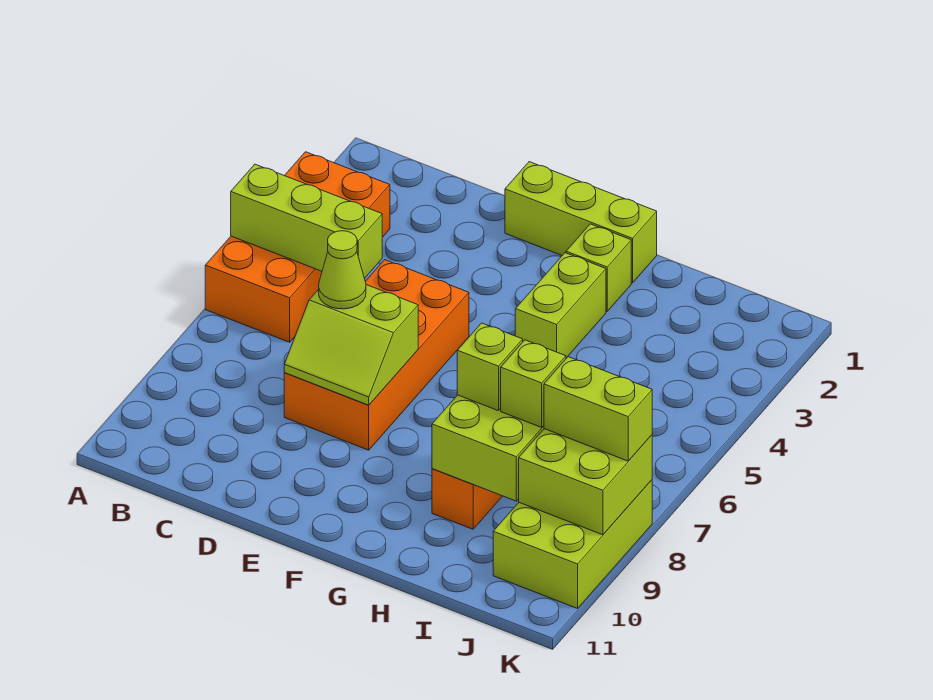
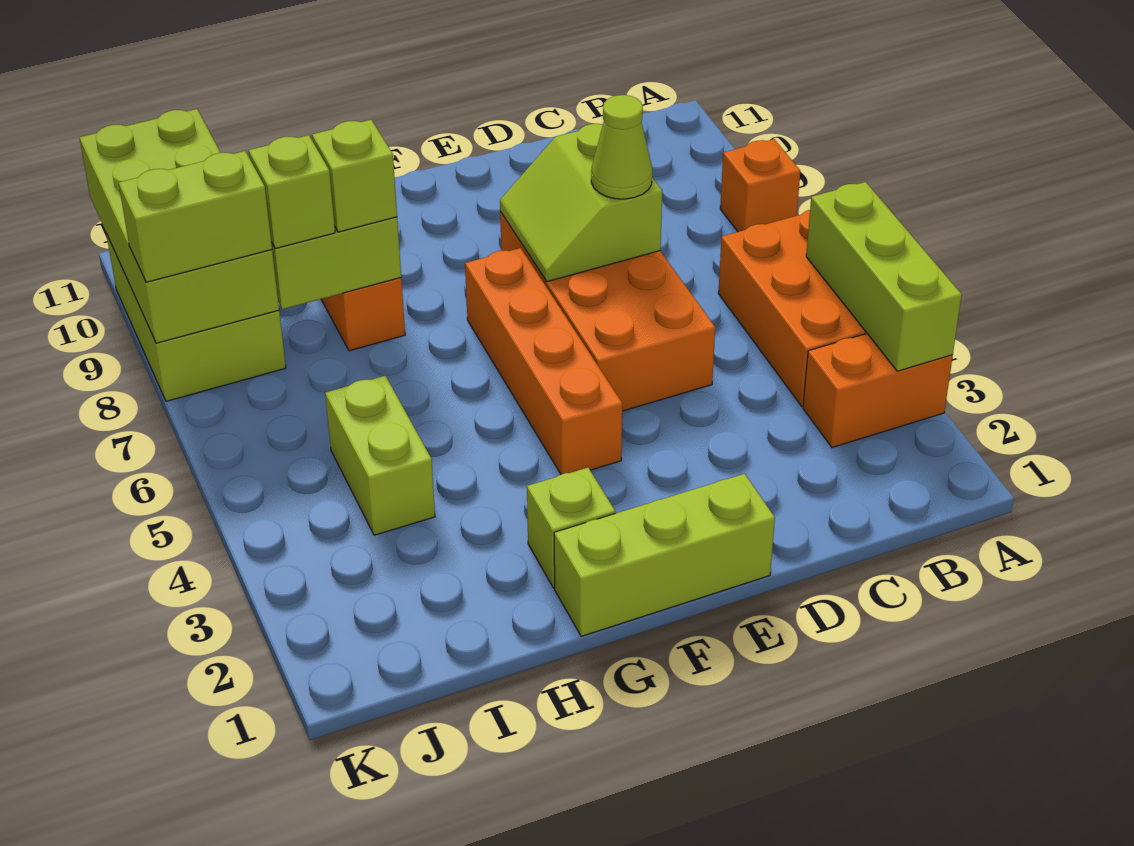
lime brick A5:C5 level 2 -> lime brick A3:A5 level 2
none -> orange brick A8 level 1
lime slope D7:E8 level 2 top 7 -> lime slope D7:E8 level 2 top D
none -> orange brick F4:F7 level 1
lime brick G3:G4 level 1 -> lime brick I4:I5 level 1
lime brick J8:K9 level 2 -> lime brick J8:K11 level 2

